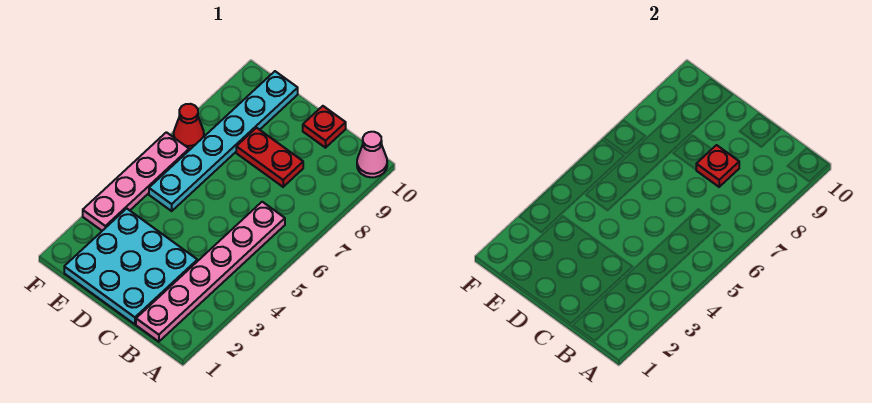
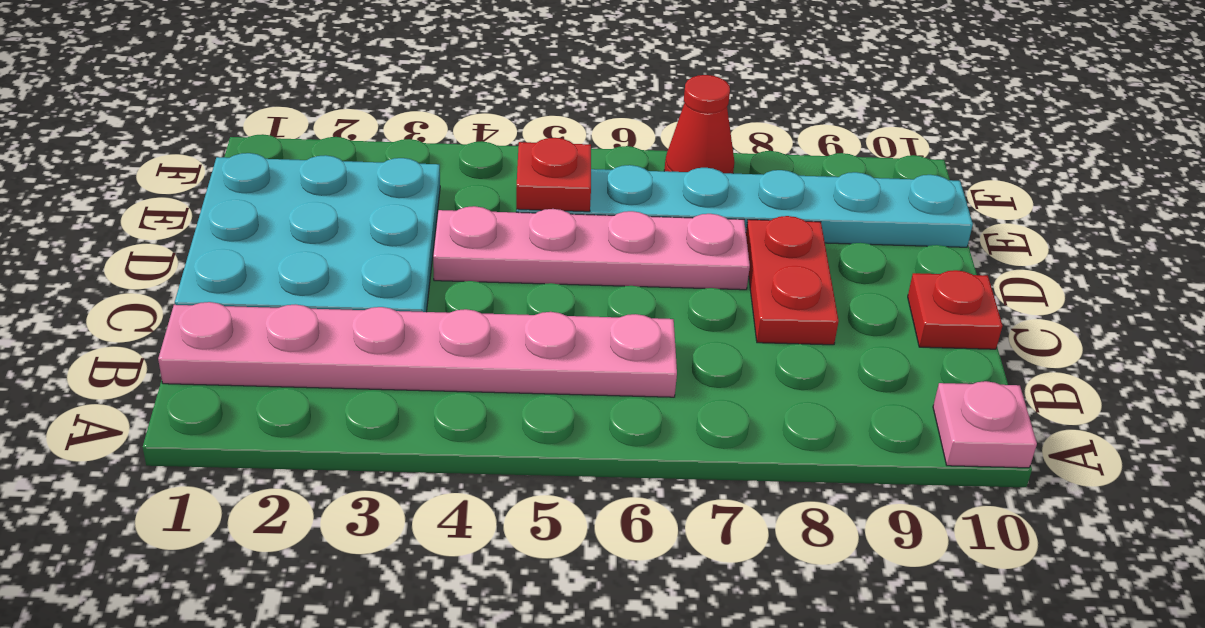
pink cone A10 level 1 -> pink plate A10 level 1
red plate C8 level 2 -> red plate E5 level 2
pink plate F3:F6 level 1 -> pink plate D4:D7 level 1

